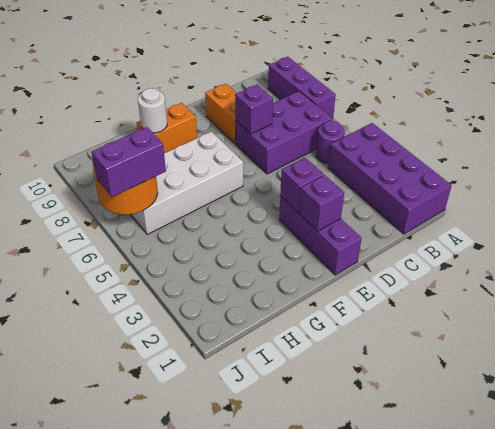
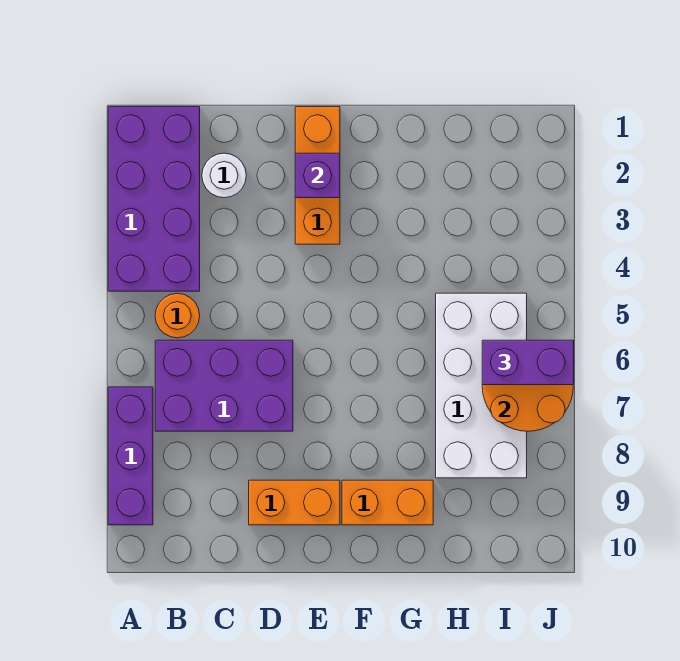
purple round brick B5 level 1 -> orange round brick B5 level 1
purple brick D7 level 2 -> none
orange brick D8:D9 level 1 -> orange brick D9:E9 level 1
purple brick E1:E3 level 1 -> orange brick E1:E3 level 1
purple brick E3 level 2 -> none
white brick F6:I7 level 1 -> white brick H5:I8 level 1
white round brick G9 level 2 -> white round brick C2 level 1

